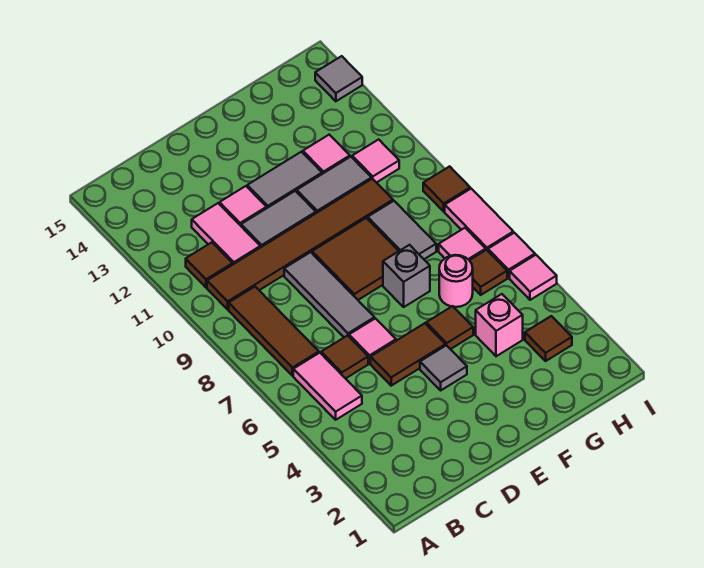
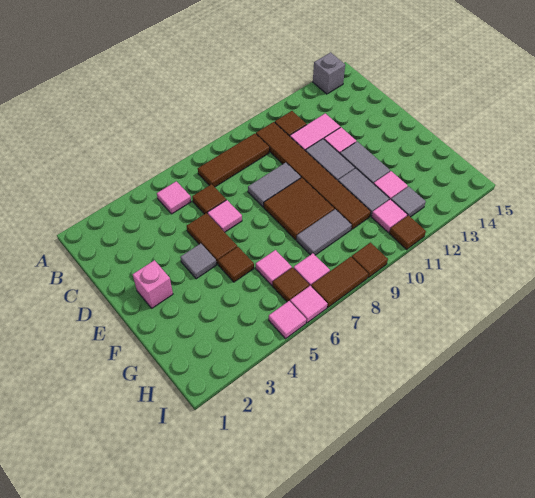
pink tile B5:B6 level 1 -> pink tile B5 level 1
grey tile D7:D9 level 1 -> grey tile D8:D9 level 1
grey brick F7 level 1 -> grey brick A14 level 1
pink brick G4 level 1 -> pink brick E2 level 1
pink round brick G6 level 1 -> pink tile G6 level 1
brown tile H3 level 1 -> brown tile I11 level 1
pink tile I7:I8 level 1 -> brown tile I7:I8 level 1
grey tile I14 level 1 -> grey tile H12 level 1

